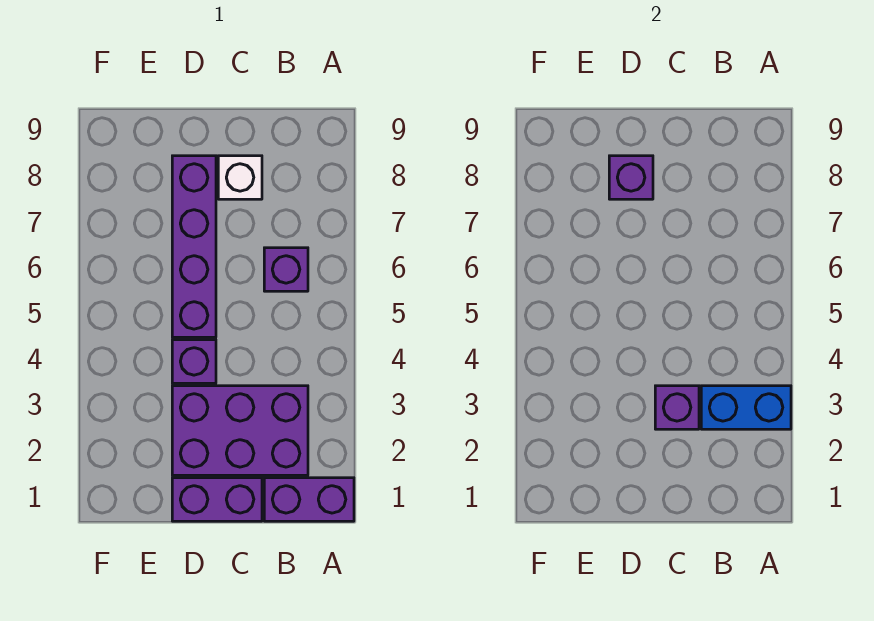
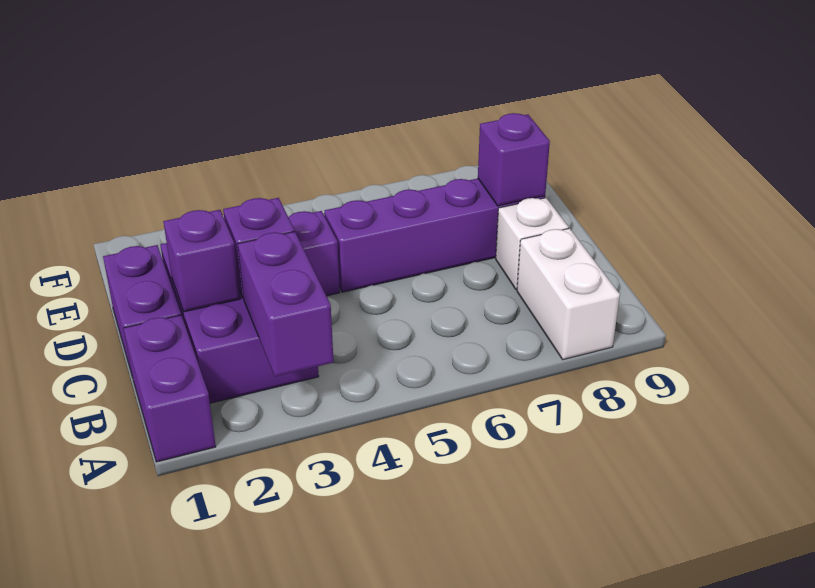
blue brick A3:B3 level 2 -> purple brick A3:B3 level 2
none -> white brick A8:B8 level 1
purple brick B6 level 1 -> purple brick C2 level 2

